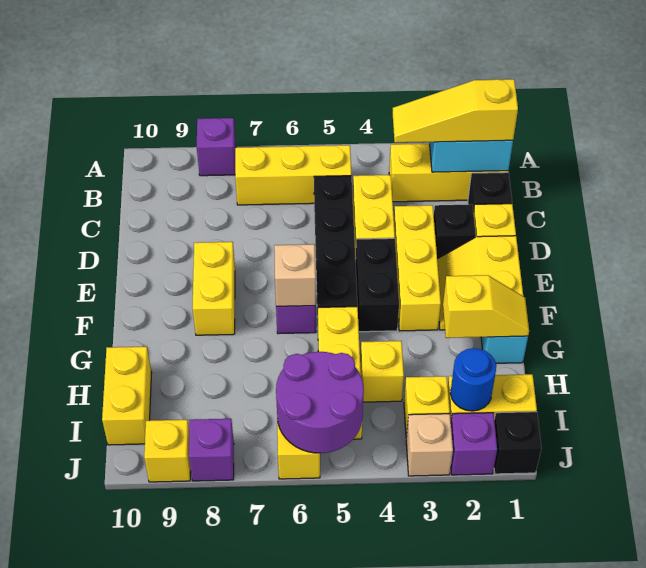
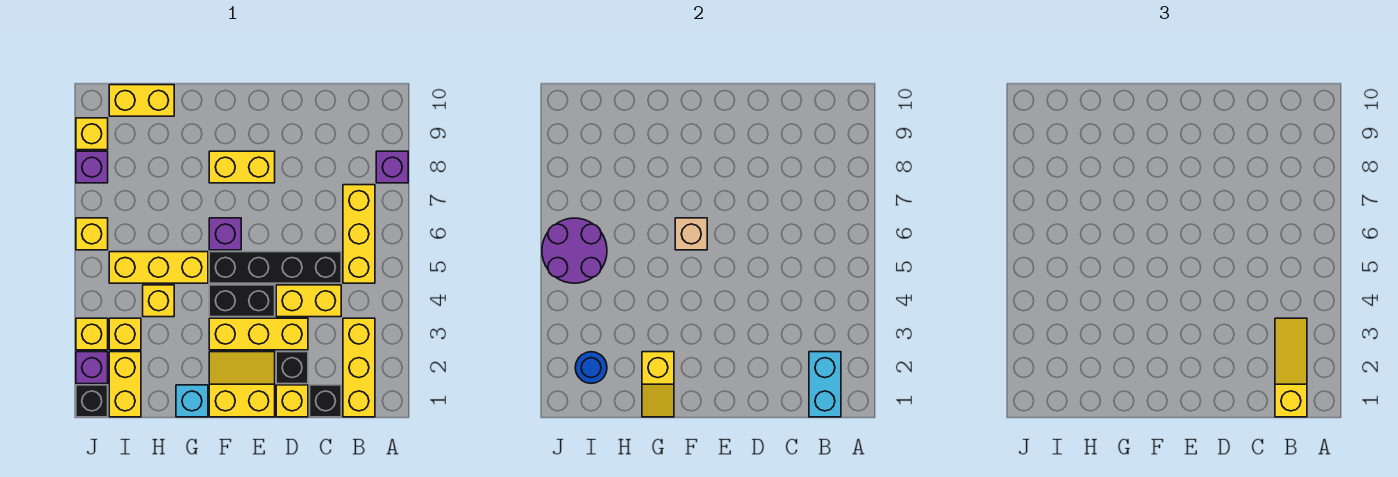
tan brick J3 level 1 -> yellow brick J3 level 1

